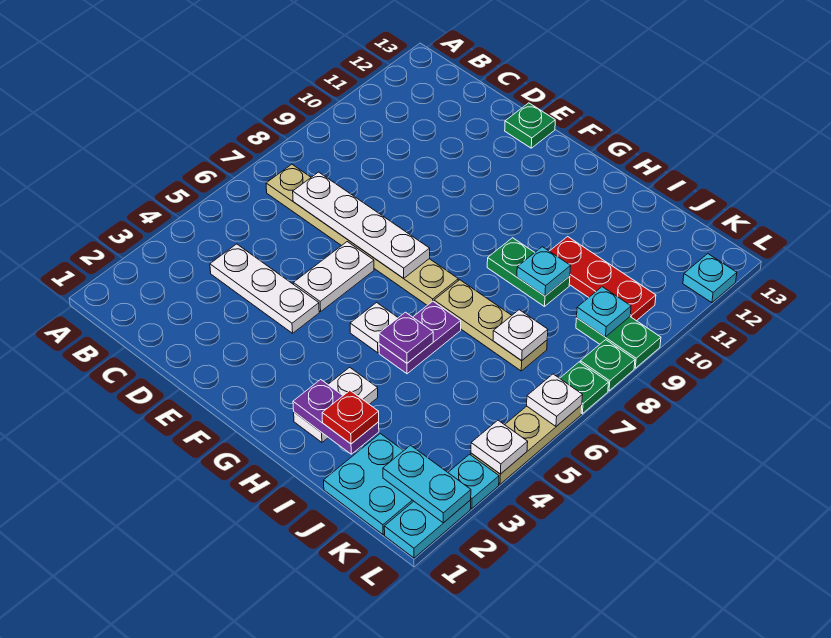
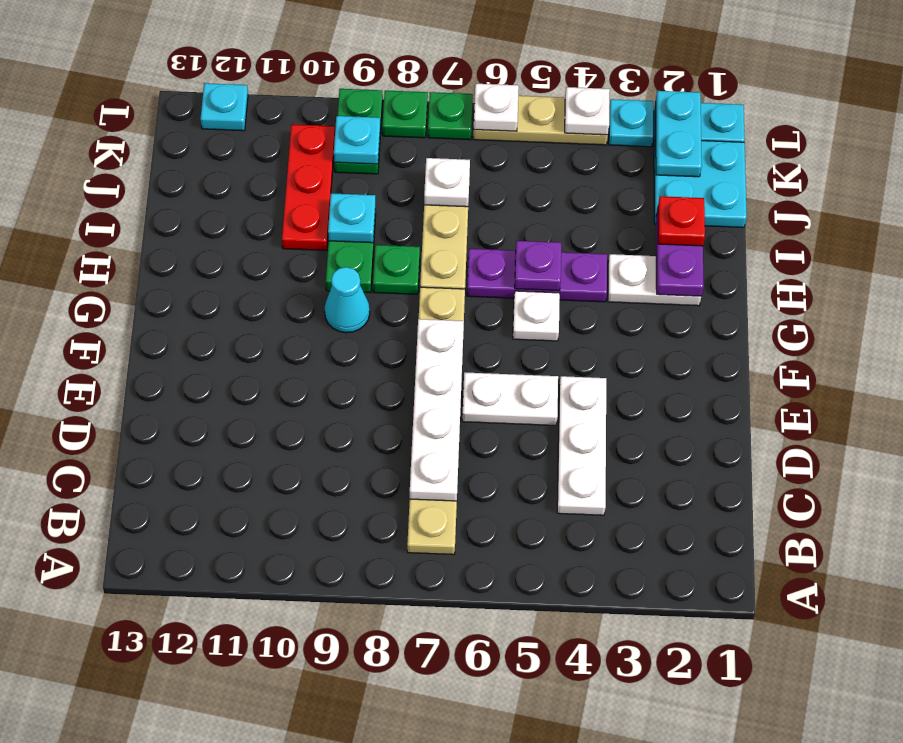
green plate E13 level 1 -> green plate H8 level 1
none -> cyan cone G9 level 1
purple plate H5:H6 level 1 -> purple plate H4:H6 level 1

